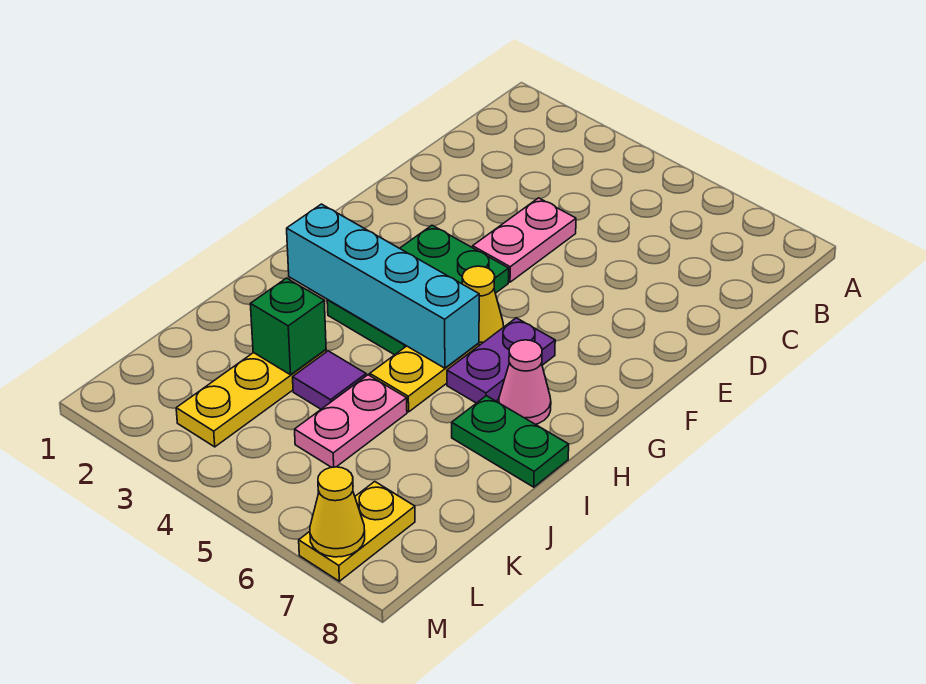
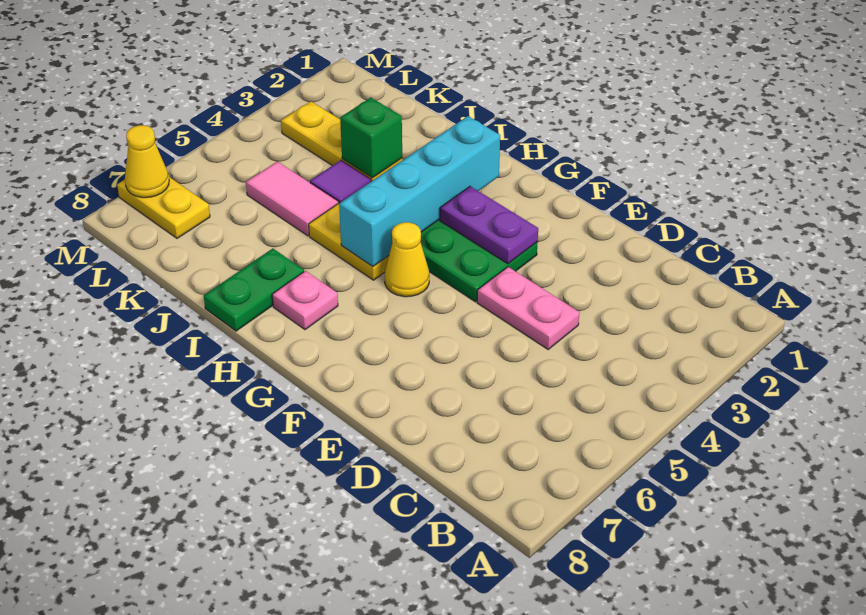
purple plate G6:H6 level 1 -> purple plate F3:G3 level 2
pink cone H7 level 1 -> pink plate H7 level 1
pink plate J5:K5 level 1 -> pink tile J5:K5 level 1

